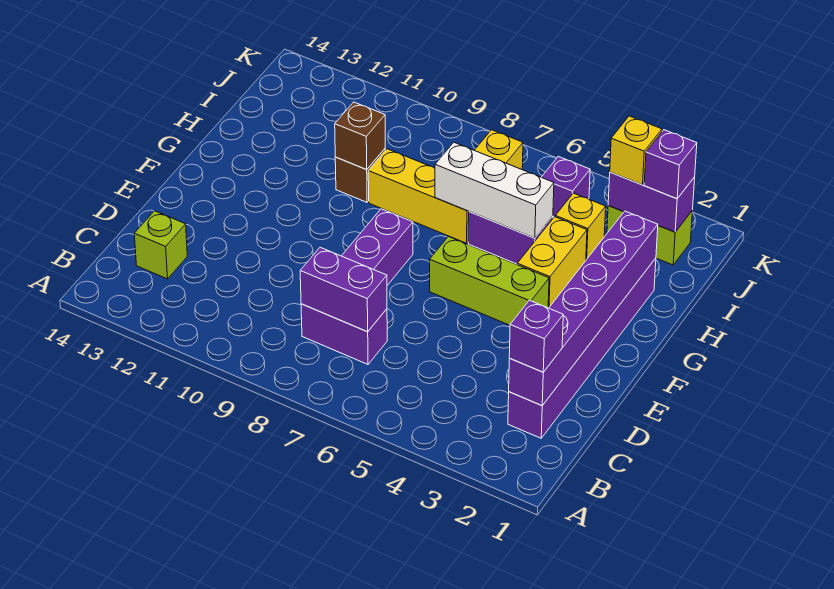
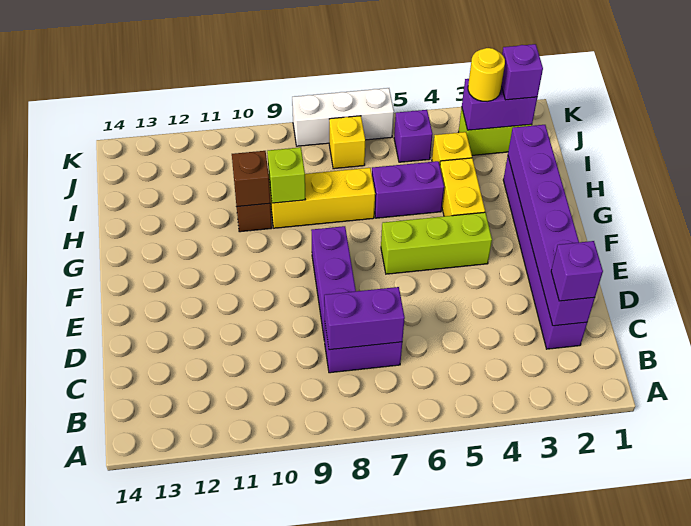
lime brick C13 level 1 -> lime brick H9 level 2
white brick H5:H7 level 2 -> white brick K6:K8 level 1
yellow brick J3 level 3 -> yellow round brick J3 level 3

